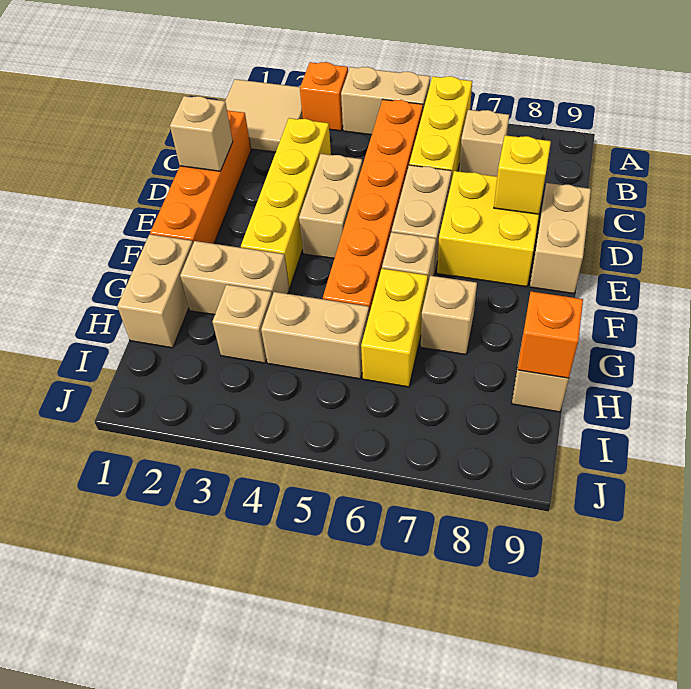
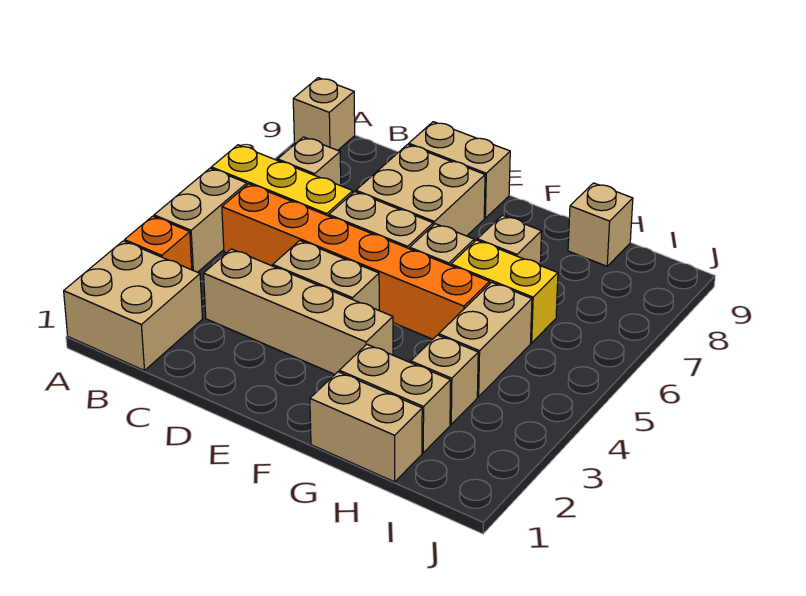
tan tile A1:B2 level 1 -> tan brick A1:B2 level 1
orange brick C1:F1 level 1 -> none
yellow brick C3:F3 level 1 -> tan brick C3:F3 level 1
tan brick D1 level 2 -> tan brick A9 level 1
yellow brick D7:E8 level 1 -> tan brick D7:E8 level 1
yellow brick D8 level 2 -> none
tan brick G2:G3 level 1 -> tan brick G2:H2 level 1
orange brick H9 level 2 -> none

